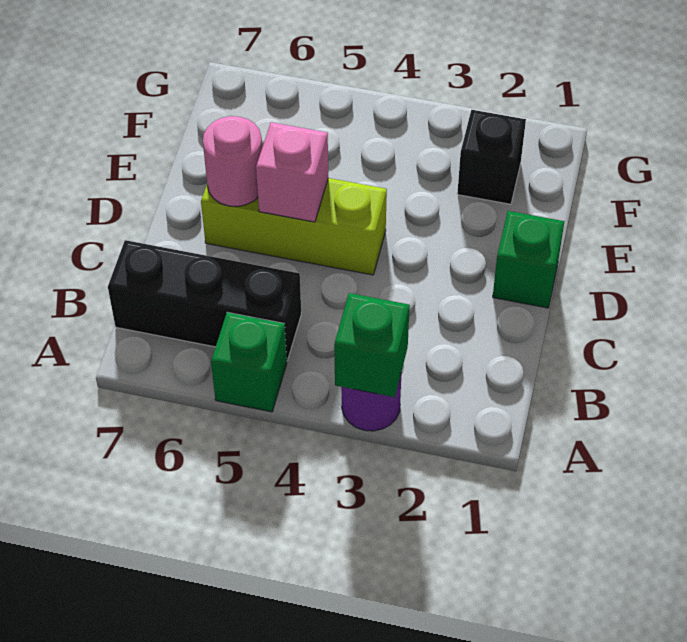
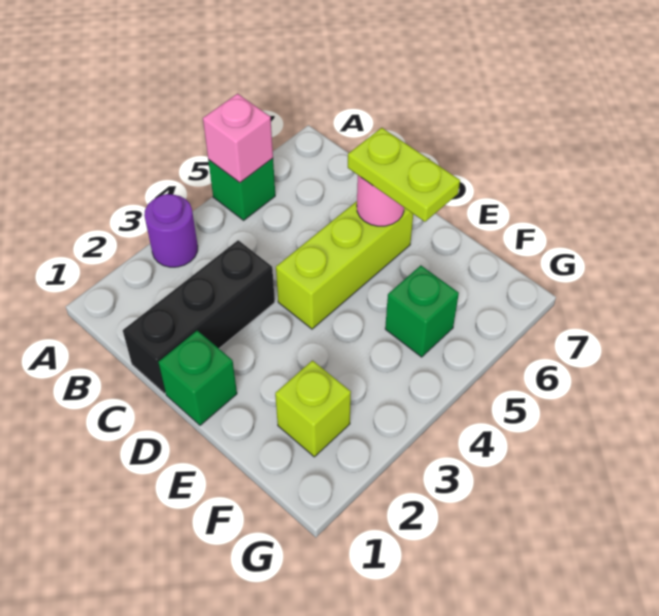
green brick A3 level 2 -> green brick F5 level 1
black brick B5:B7 level 1 -> black brick C1:C3 level 1
pink brick D5 level 2 -> pink brick A5 level 2
none -> lime plate D6:E6 level 3
black brick F2 level 1 -> lime brick F2 level 1

